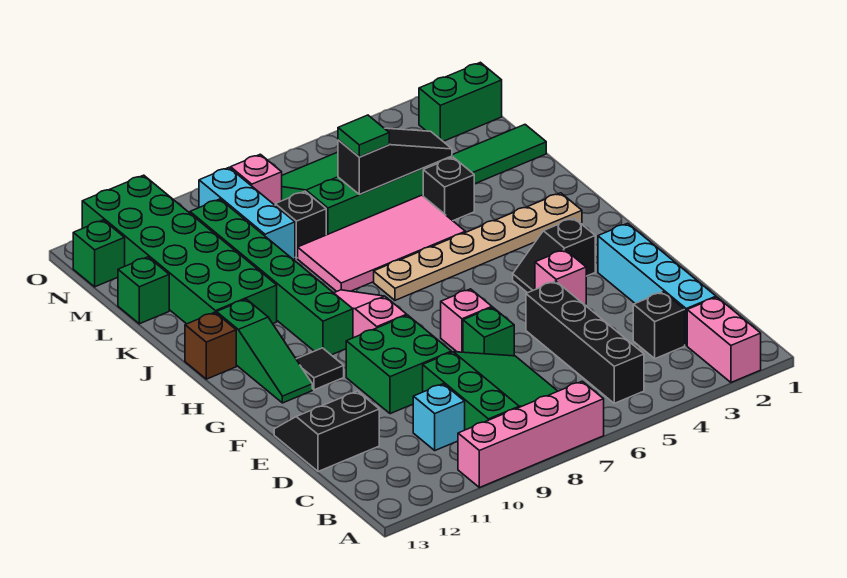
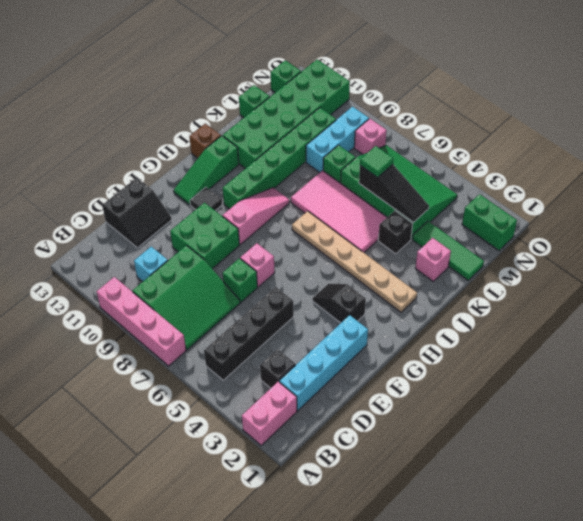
black slope D12:E13 level 1 top D -> black slope D12:E13 level 1 top 13
pink brick F4 level 1 -> pink brick K2 level 1
black brick L8 level 1 -> green brick L8 level 1

